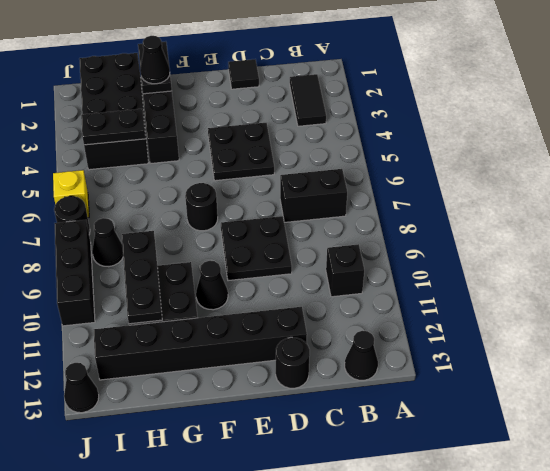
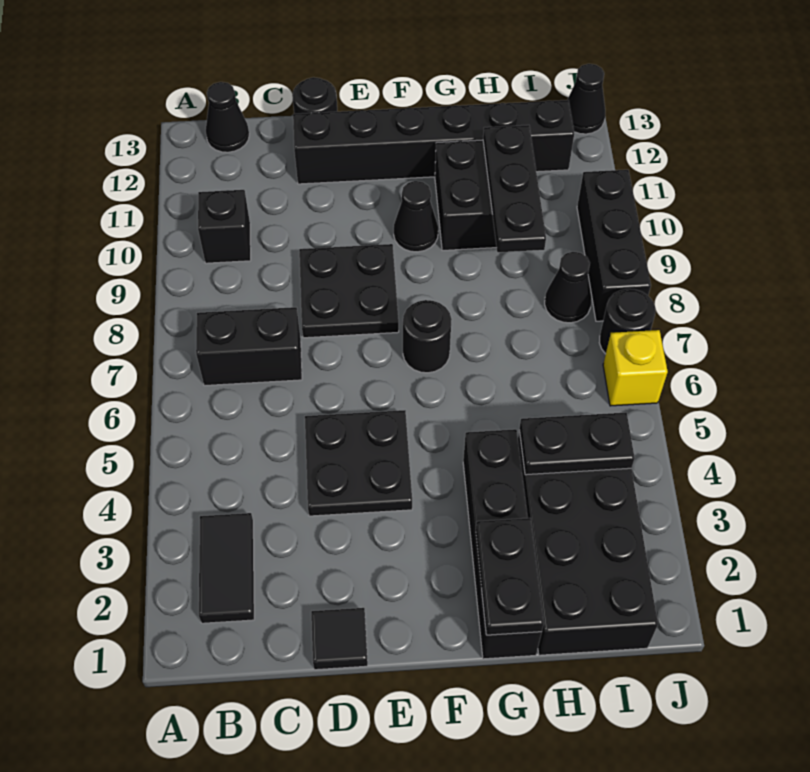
black cone G2 level 3 -> none

